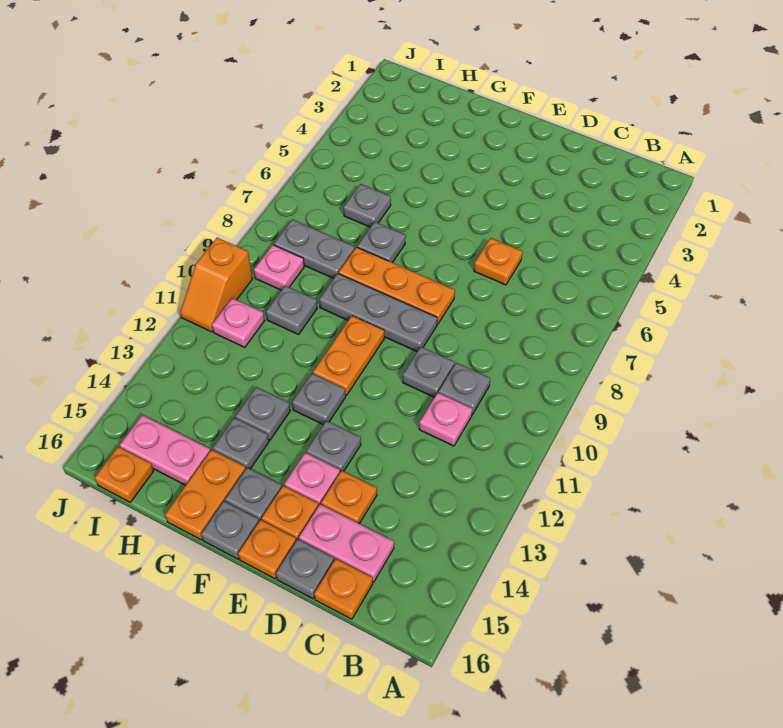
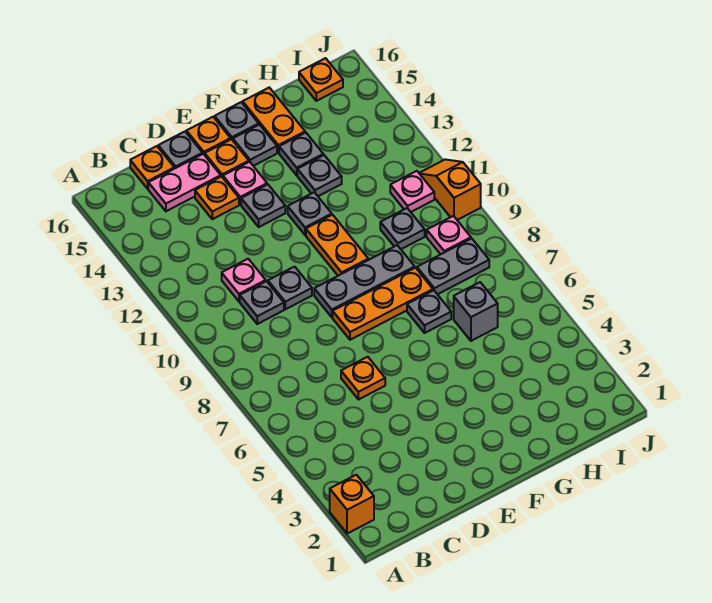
none -> orange brick A2 level 1
grey plate H6 level 1 -> grey brick H6 level 1
pink plate H15:I15 level 1 -> none

